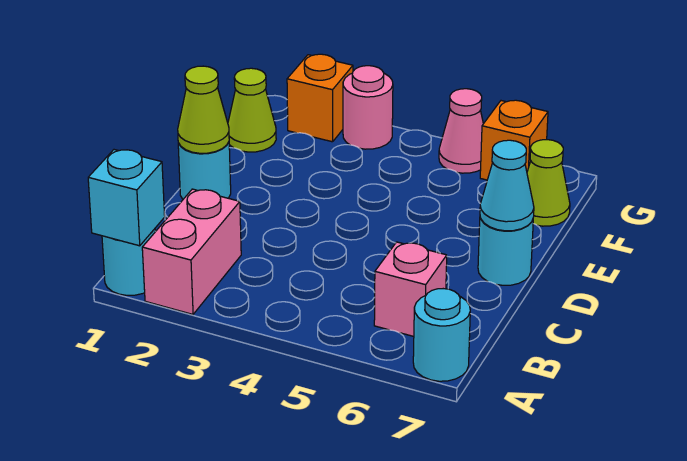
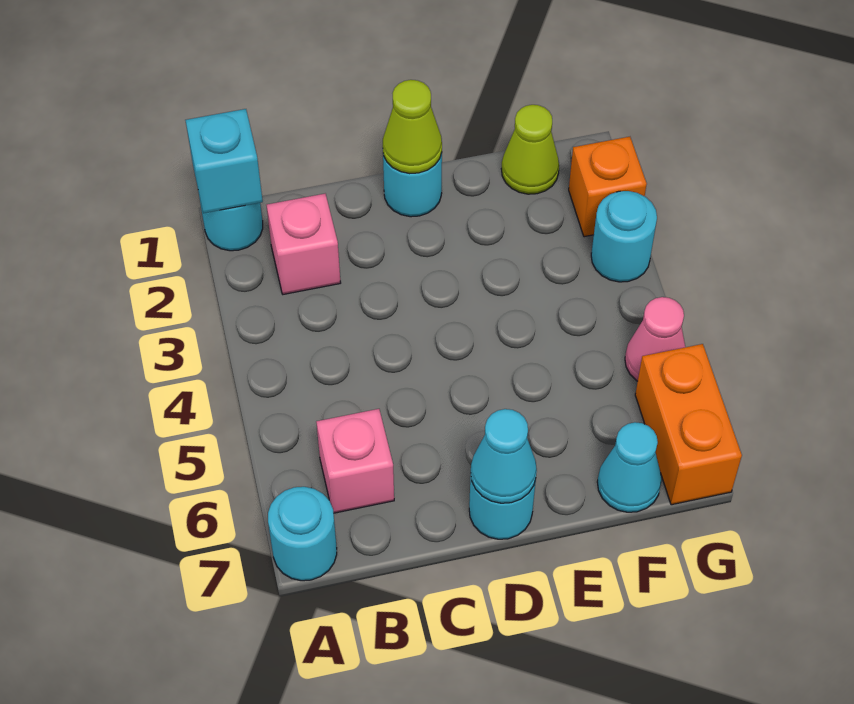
pink brick A2:B2 level 1 -> pink brick B2 level 1
lime cone F7 level 1 -> cyan cone F7 level 1
pink round brick G3 level 1 -> cyan round brick G3 level 1
orange brick G6 level 1 -> orange brick G6:G7 level 1

